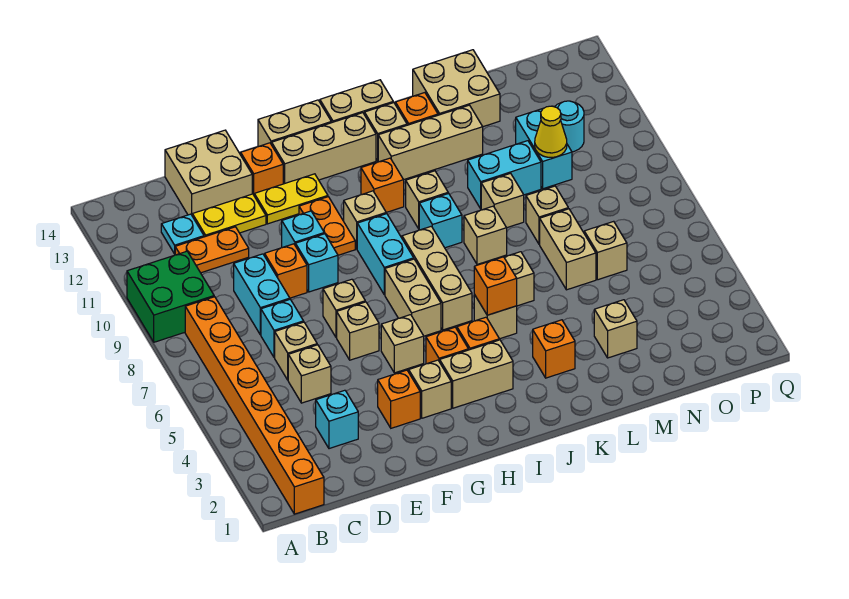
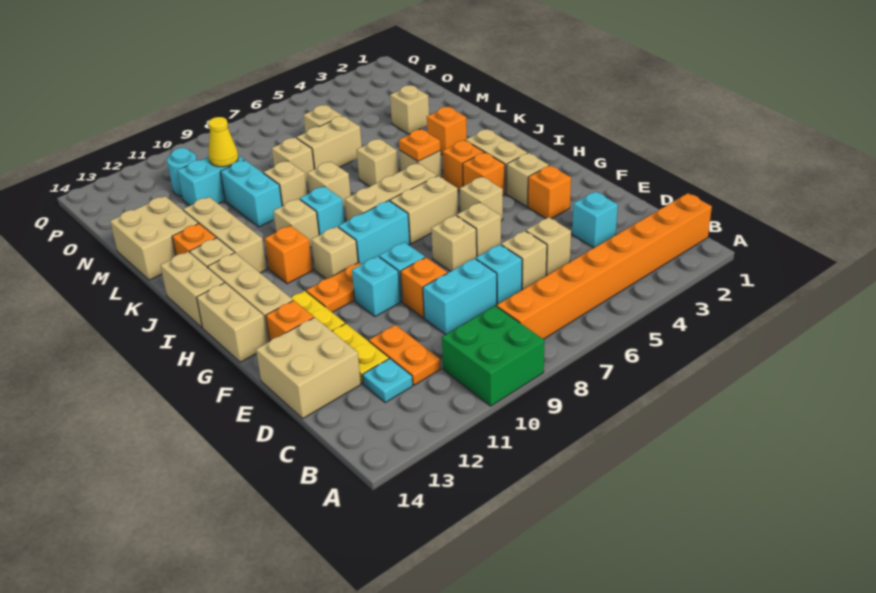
orange brick J5 level 2 -> orange plate J5 level 2

